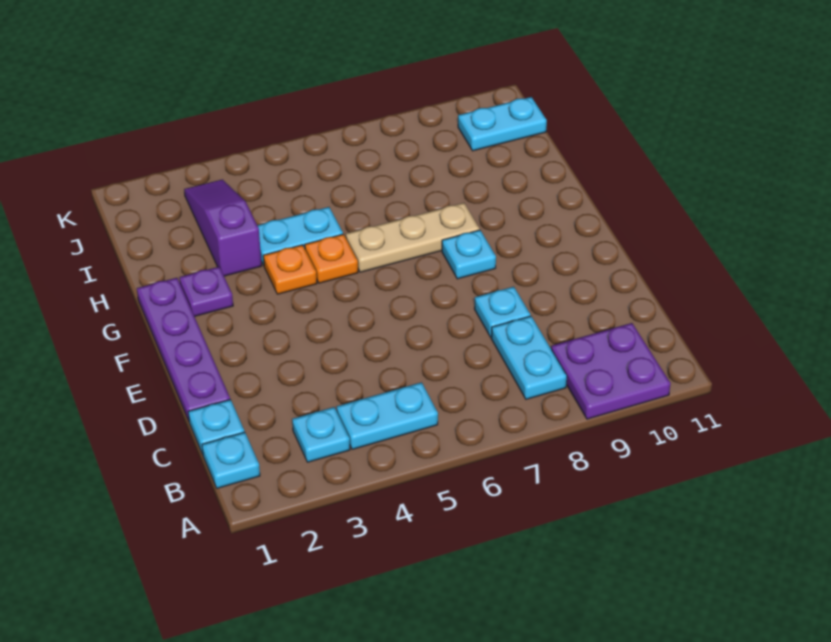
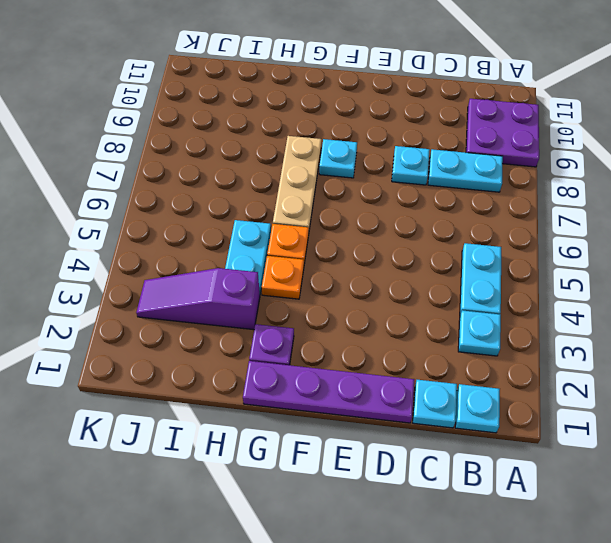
cyan plate J10:J11 level 1 -> none

